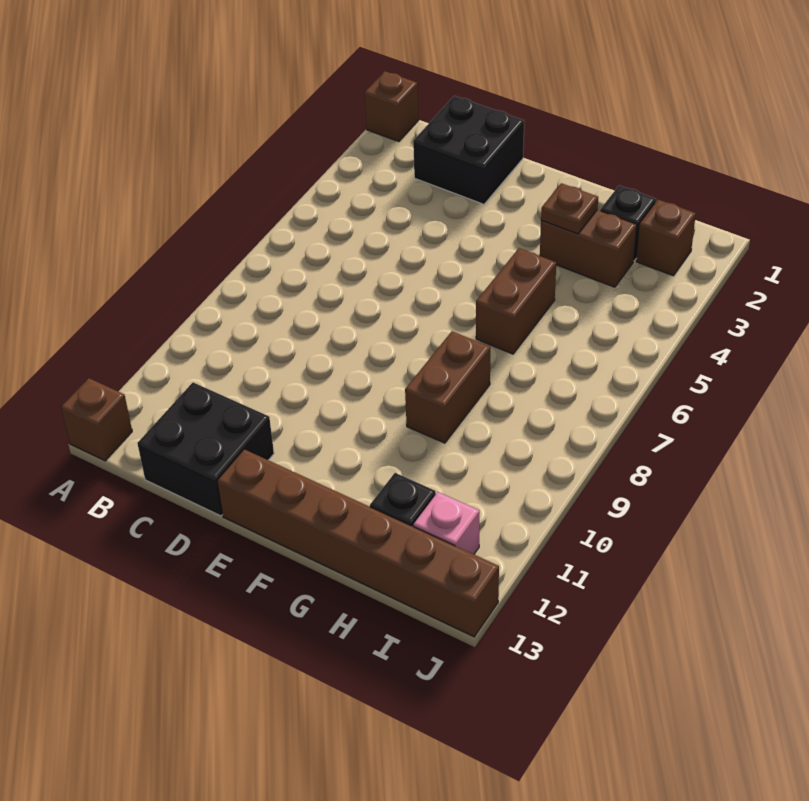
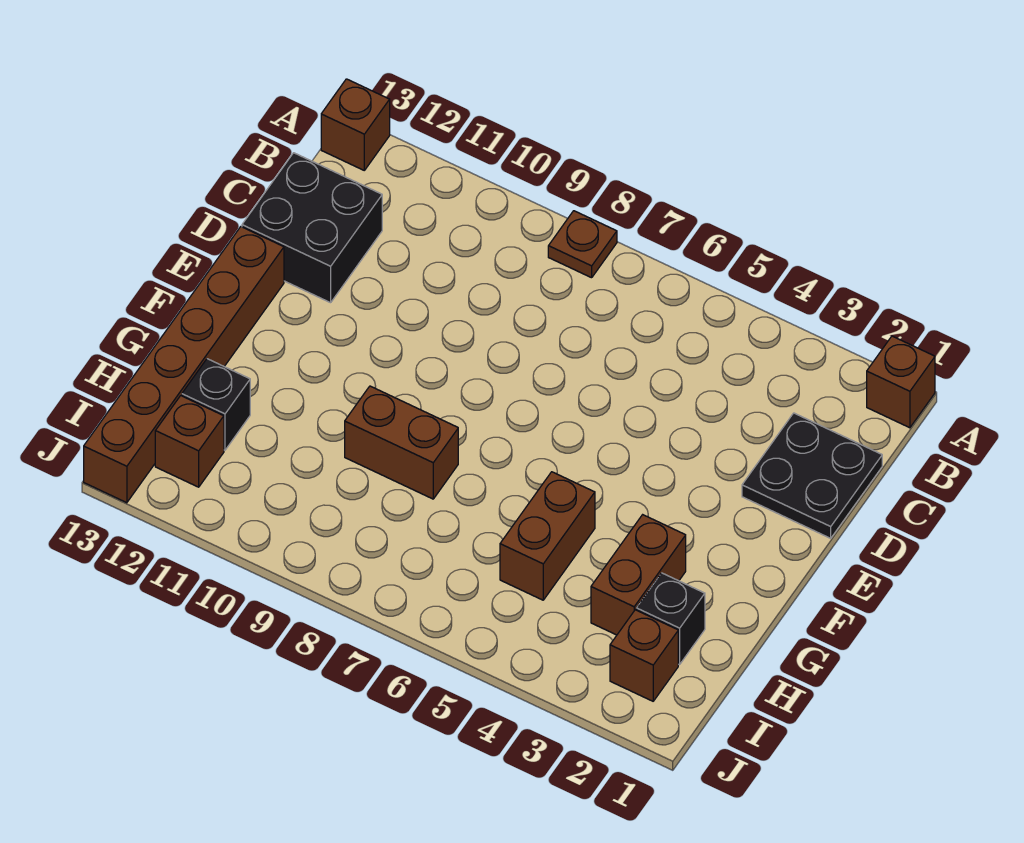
black brick C1:D2 level 1 -> black plate C1:D2 level 1
brown plate G3 level 2 -> brown plate A8 level 1
brown brick G5:G6 level 1 -> brown brick G5:H5 level 1
pink brick I12 level 1 -> brown brick I12 level 1

